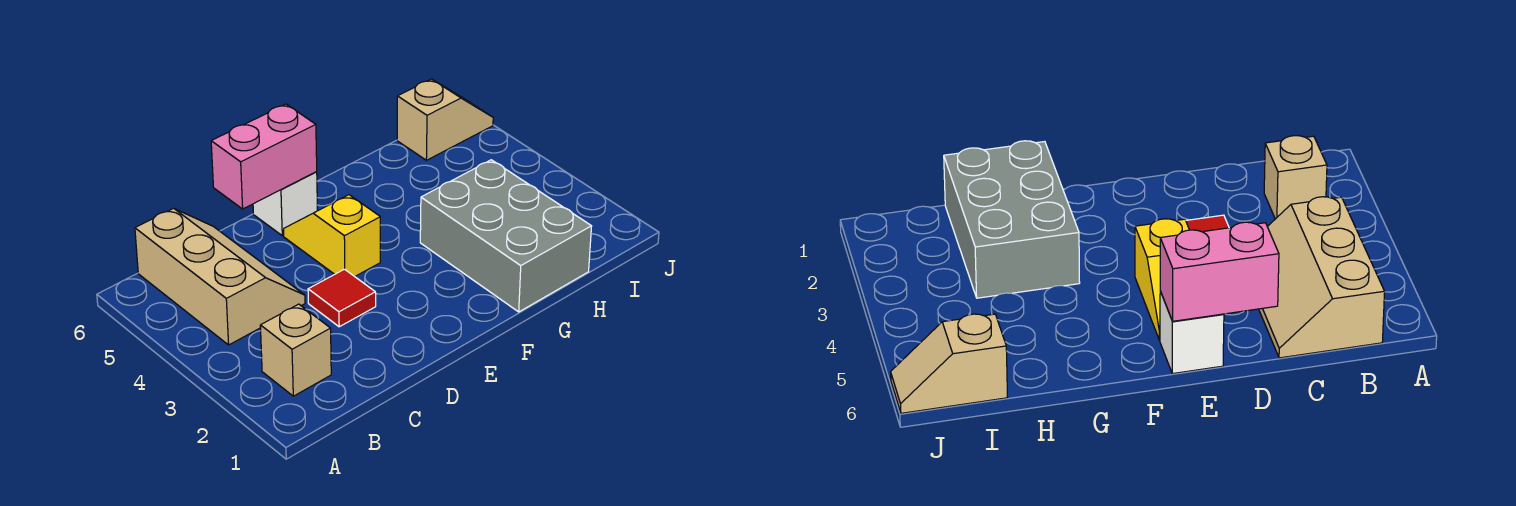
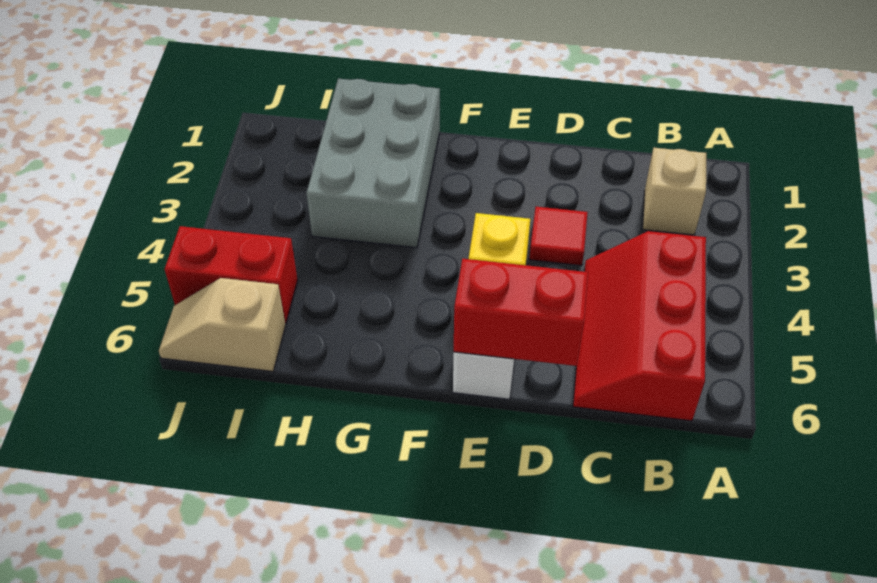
tan slope B4:C6 level 1 top B -> red slope B4:C6 level 1 top B
pink brick D6:E6 level 2 -> red brick D6:E6 level 2
none -> red brick I5:J5 level 1

